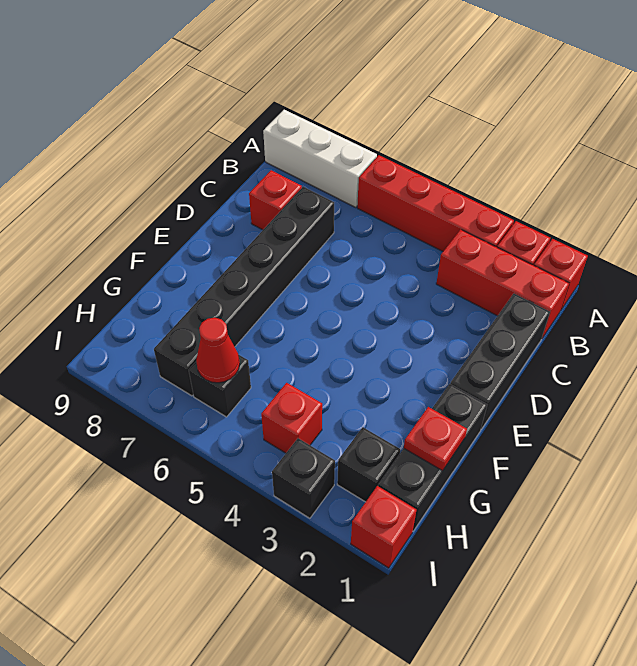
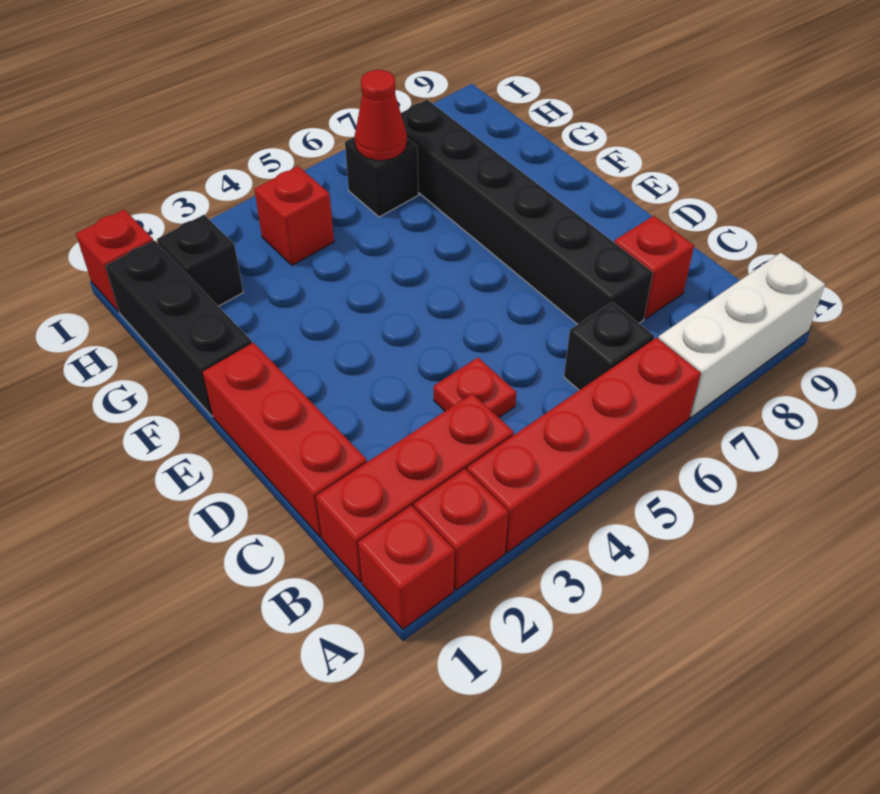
black brick C1:E1 level 1 -> red brick C1:E1 level 1
red plate G1 level 2 -> red plate C4 level 1
black brick I3 level 1 -> black brick B6 level 1

